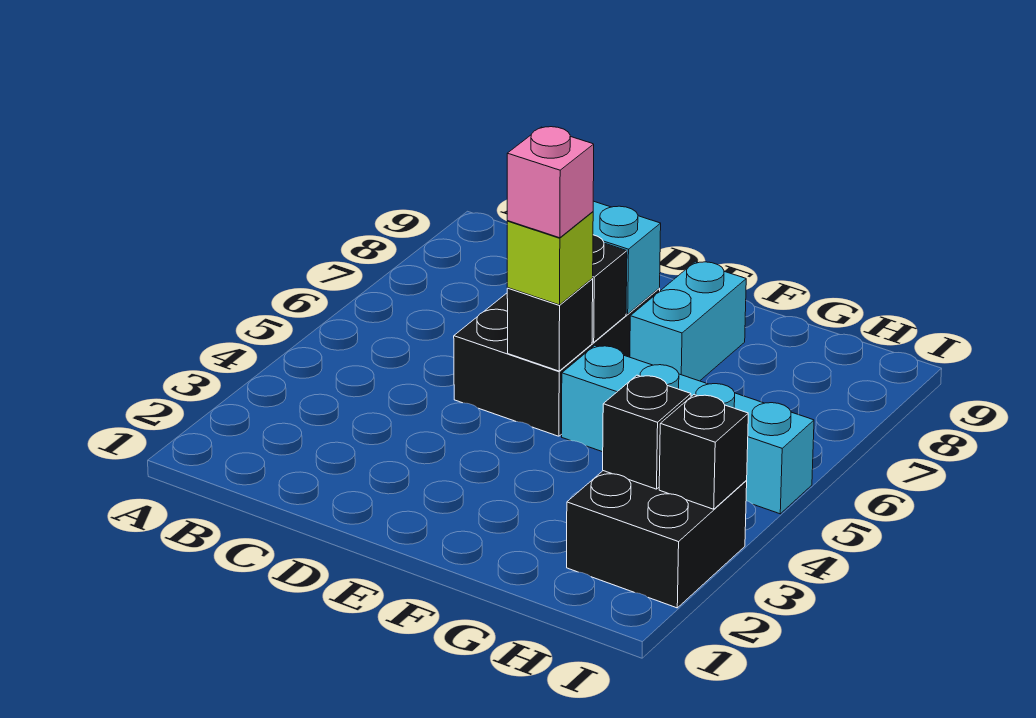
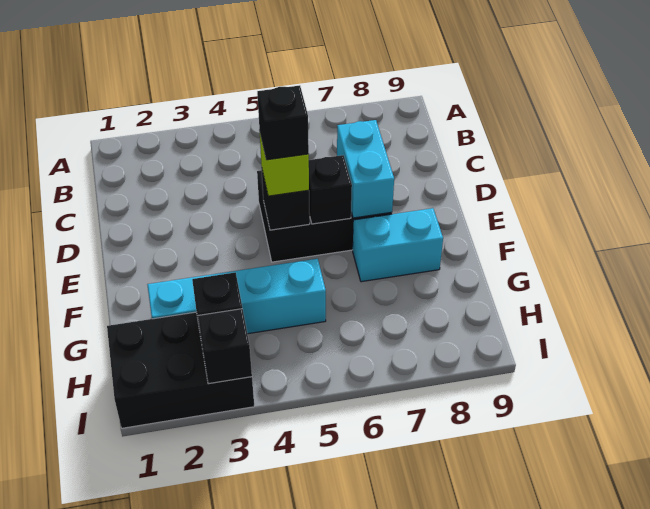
pink brick E5 level 4 -> black brick E5 level 4
cyan brick F5:I5 level 1 -> cyan brick G2:G5 level 1
black brick H2:I3 level 1 -> black brick H1:I3 level 1

